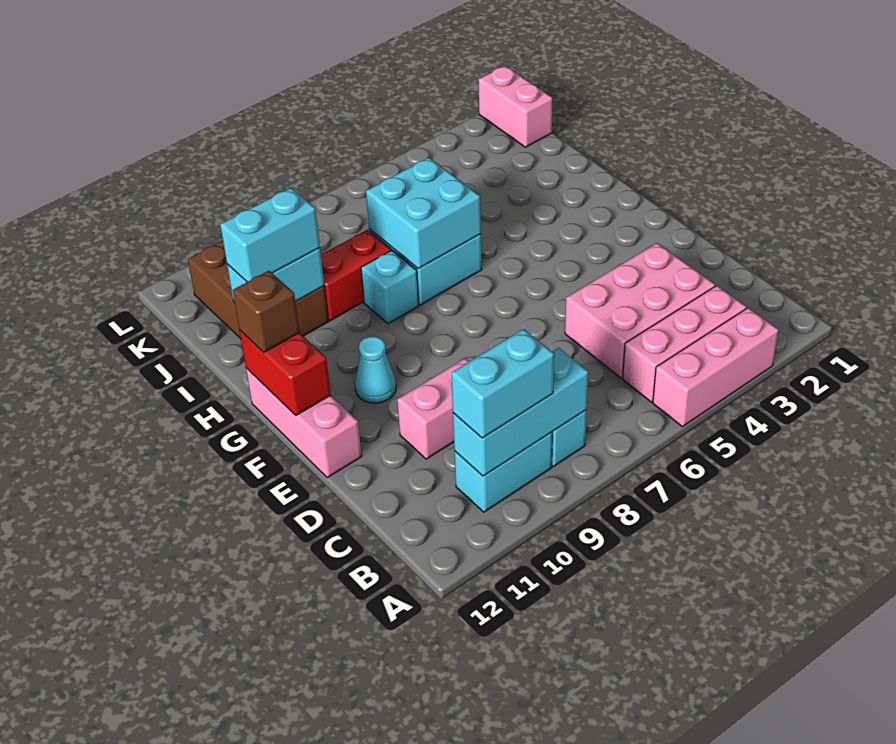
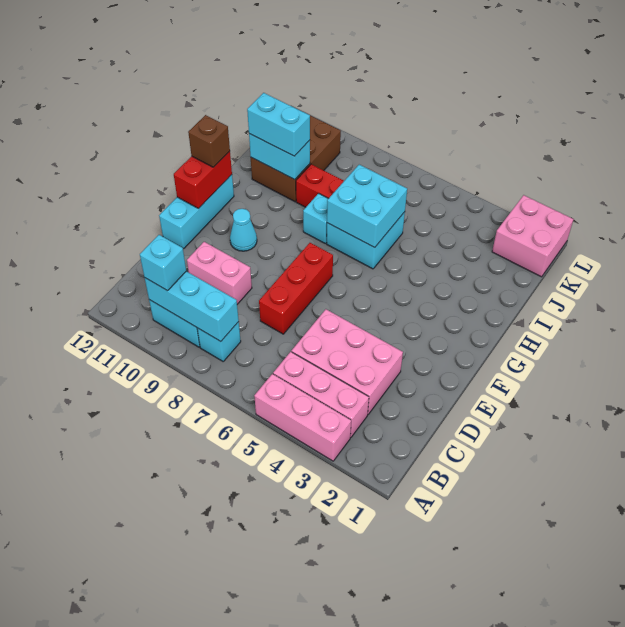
cyan brick B9:B10 level 3 -> cyan brick B10 level 3
none -> red brick D7:F7 level 1
pink brick E12:G12 level 1 -> cyan brick E12:G12 level 1
pink brick K1:L1 level 1 -> pink brick K1:L2 level 1

